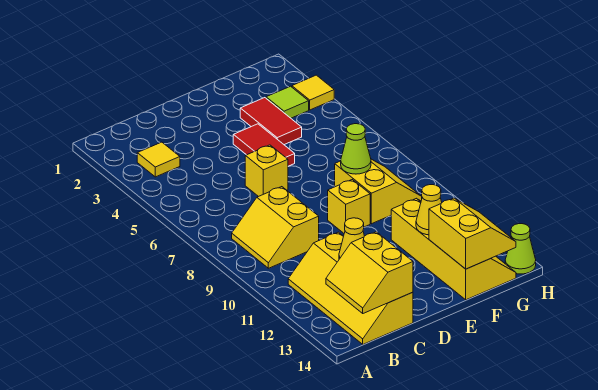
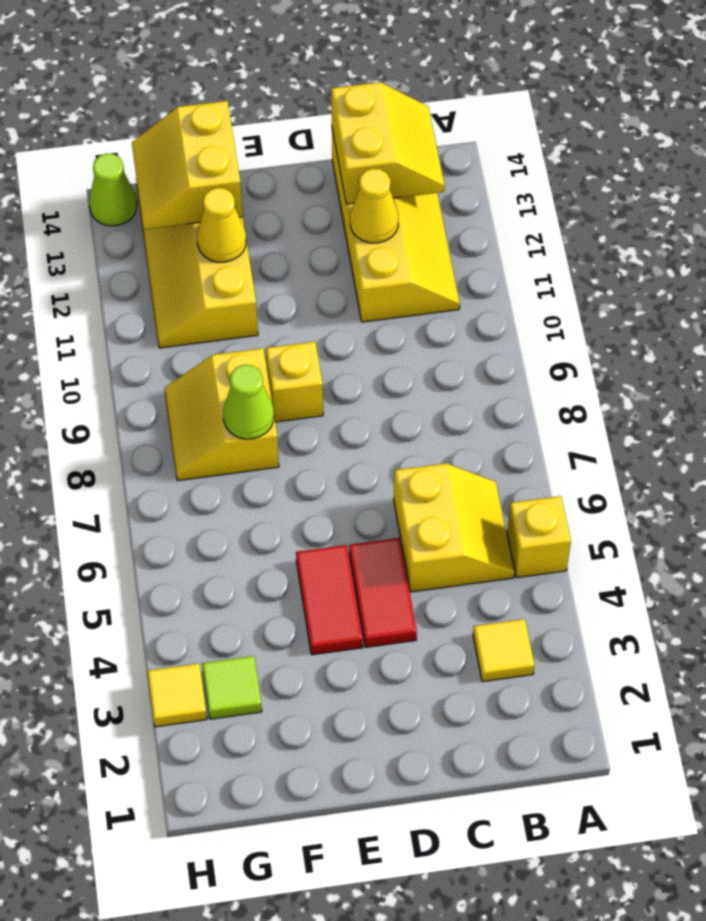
yellow slope B8:C9 level 1 top C -> yellow slope B5:C6 level 1 top C
yellow brick D6 level 1 -> yellow brick A5 level 1
red tile F3:F4 level 1 -> red tile D4:D5 level 1

